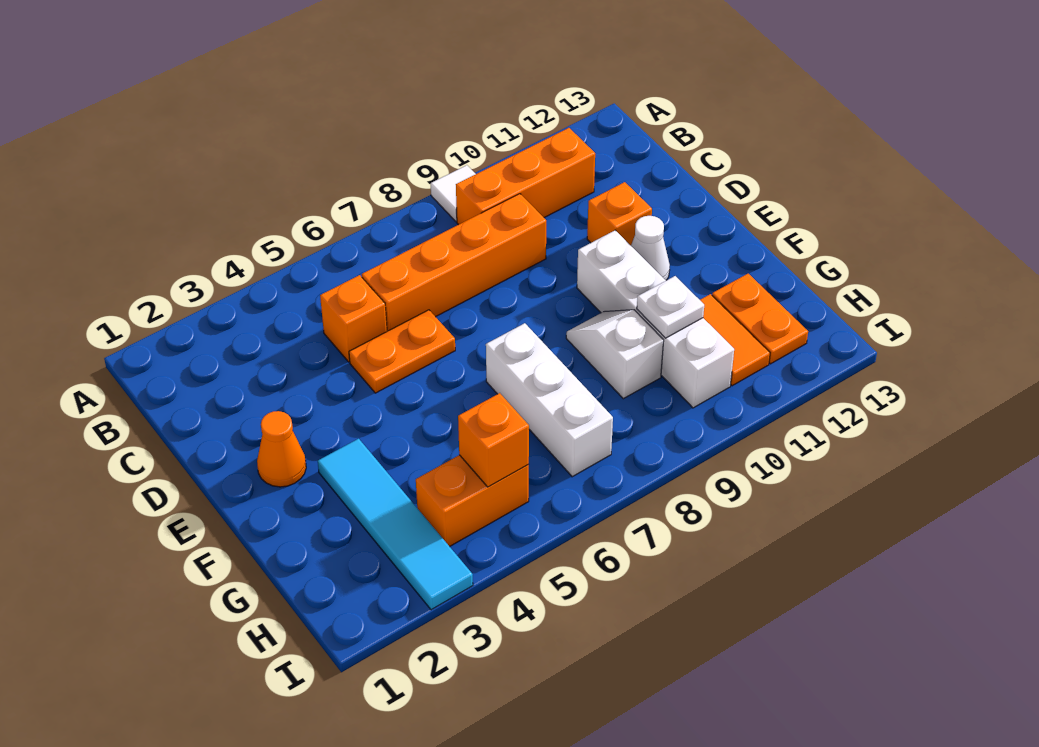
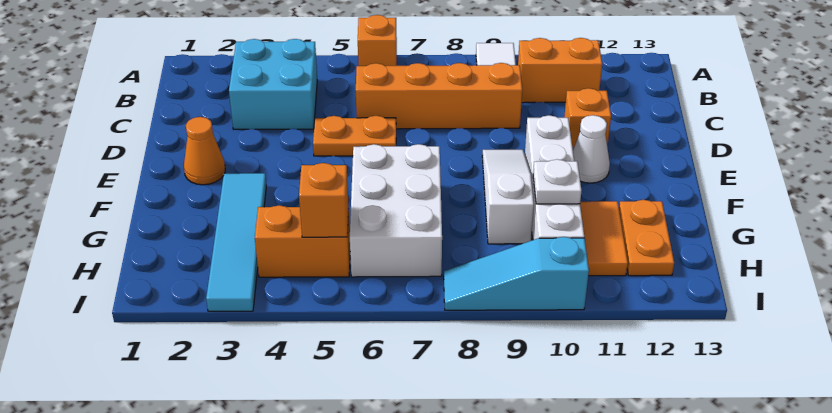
none -> cyan brick B3:C4 level 1
orange brick B9:B11 level 1 -> orange brick B10:B11 level 1
orange brick C5 level 1 -> orange brick A6 level 1
white brick F7:H7 level 1 -> white brick F6:H7 level 1
white slope F9:G9 level 1 top G -> white slope E9:G9 level 1 top G
none -> cyan slope I8:I10 level 1 top 10

